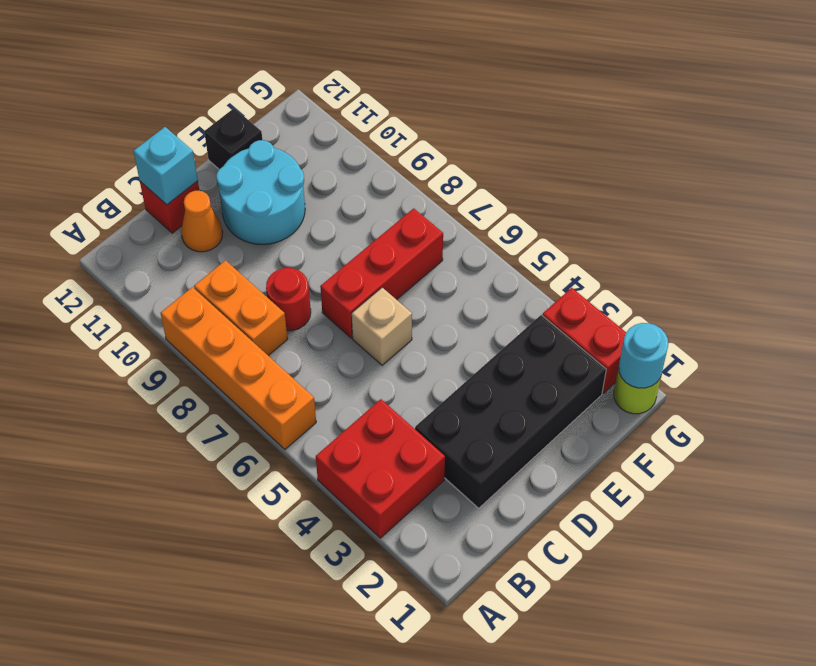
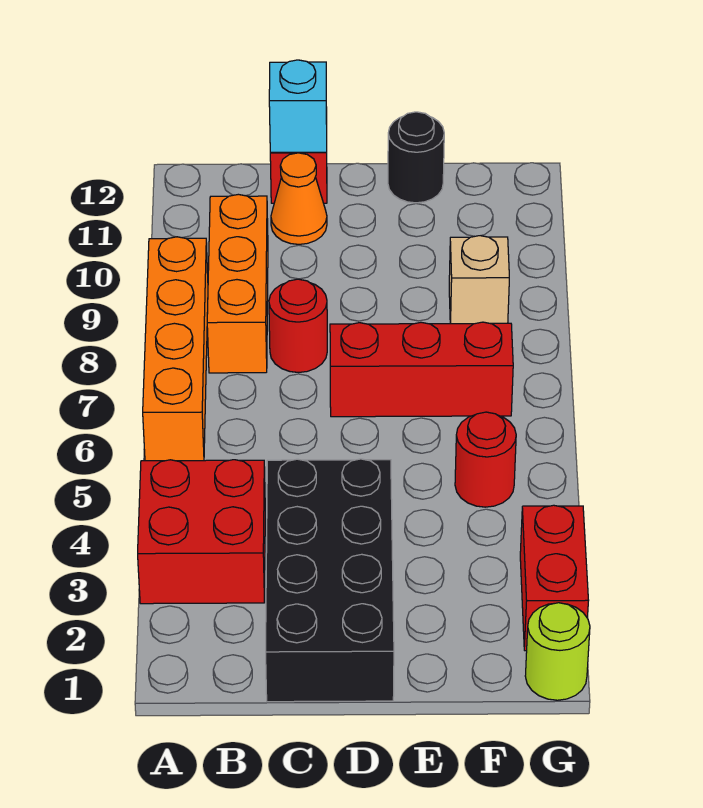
orange brick B8:B9 level 1 -> orange brick B8:B10 level 1
black brick C2:F3 level 1 -> black brick C1:D4 level 1
tan brick D6 level 1 -> tan brick F9 level 1
cyan round brick D10:E11 level 1 -> none
black brick E12 level 1 -> black round brick E12 level 1
none -> red round brick F5 level 1
cyan round brick G1 level 2 -> none

